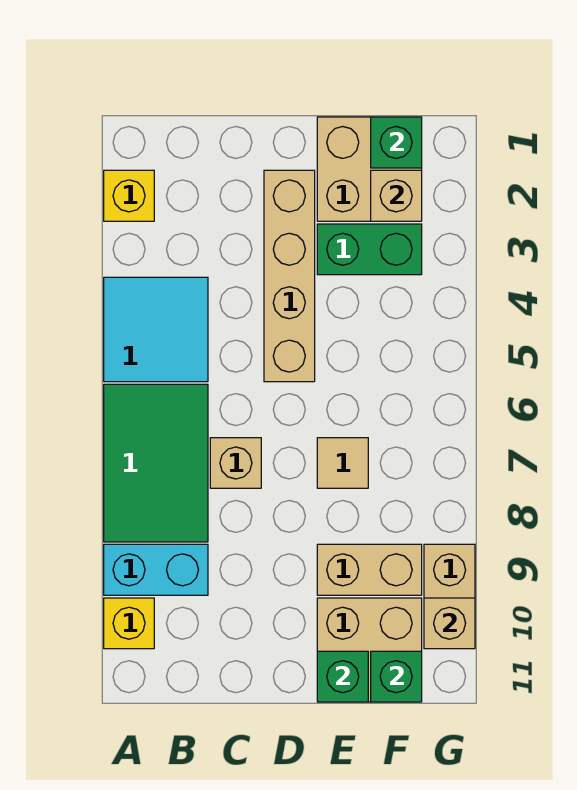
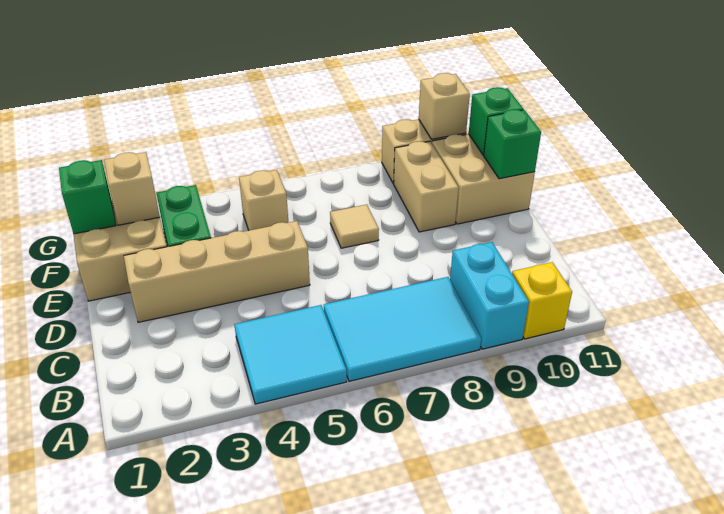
yellow brick A2 level 1 -> none
green tile A6:B8 level 1 -> cyan tile A6:B8 level 1
tan brick C7 level 1 -> tan brick F5 level 1

